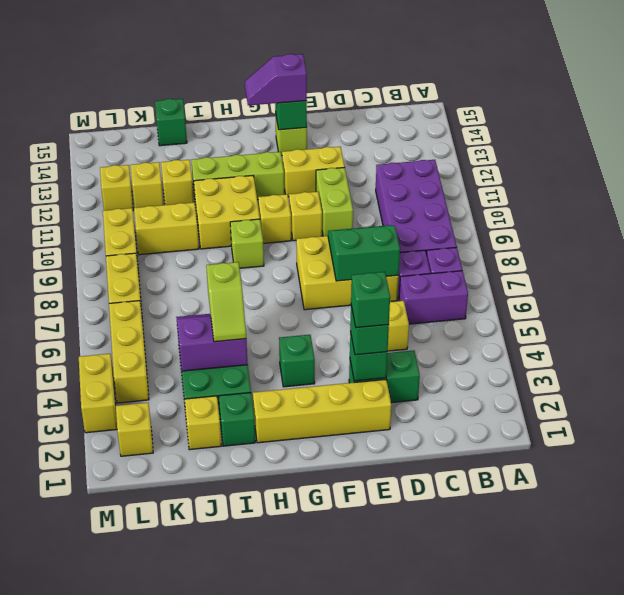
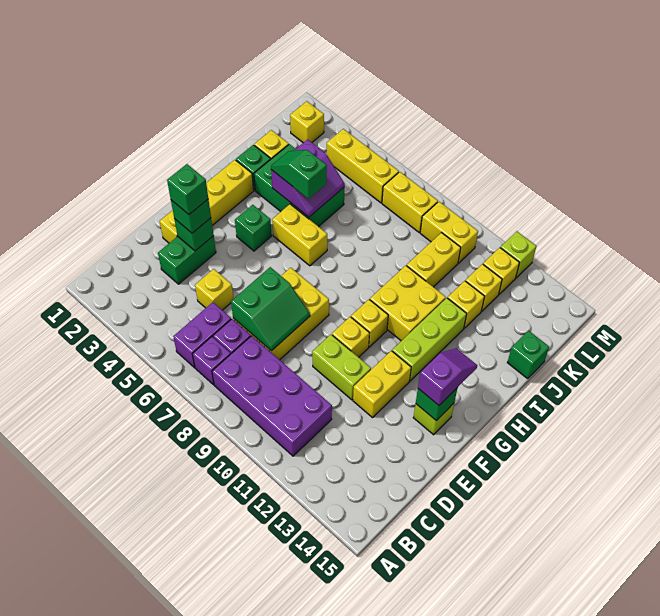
lime brick H9 level 1 -> lime brick M12 level 1
lime slope I4:I5 level 3 top 5 -> green slope I4:I5 level 3 top 5
yellow brick M3:M4 level 1 -> yellow brick H5:H6 level 1

